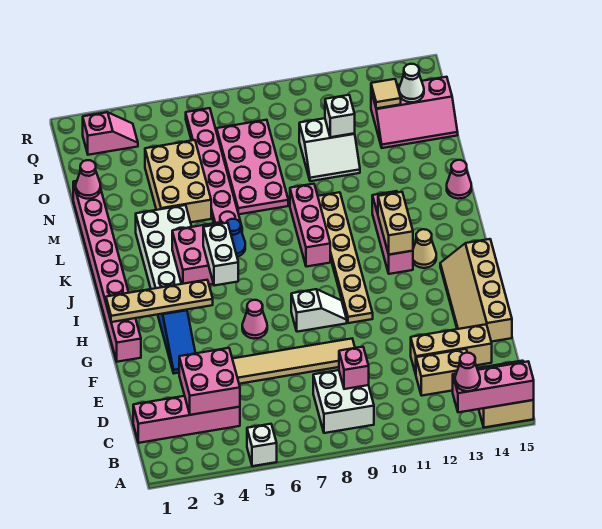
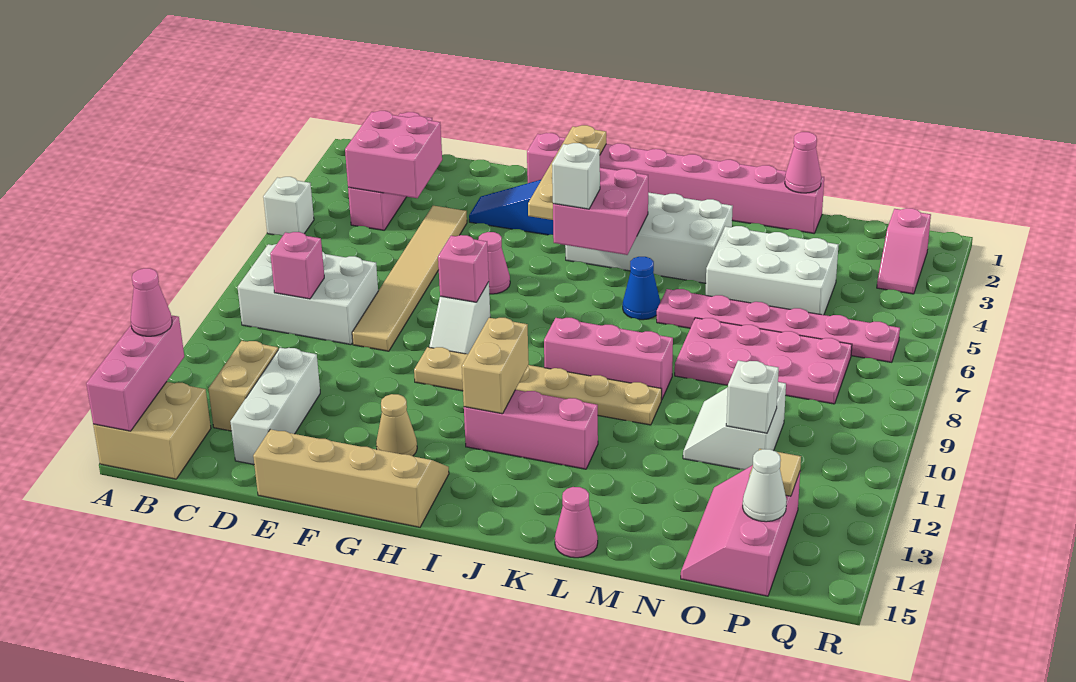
white brick B8:C9 level 1 -> white brick B8:D9 level 1
tan brick D12:D14 level 1 -> white brick D12:D14 level 1
none -> pink brick G8 level 2
white brick H5:I5 level 3 -> white brick I5 level 3
tan brick I12:J12 level 2 -> tan brick I11:I12 level 2
tan cone I13 level 1 -> tan cone G13 level 1
tan brick M4:O5 level 1 -> white brick M4:O5 level 1

